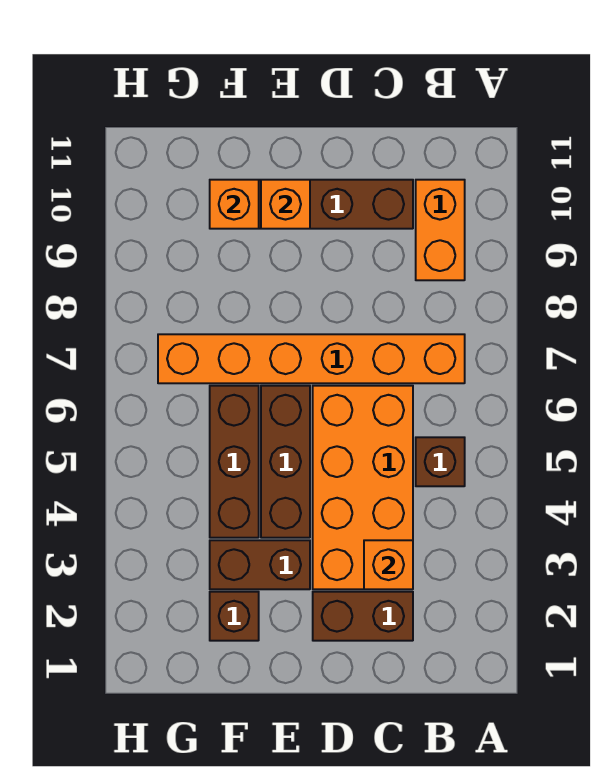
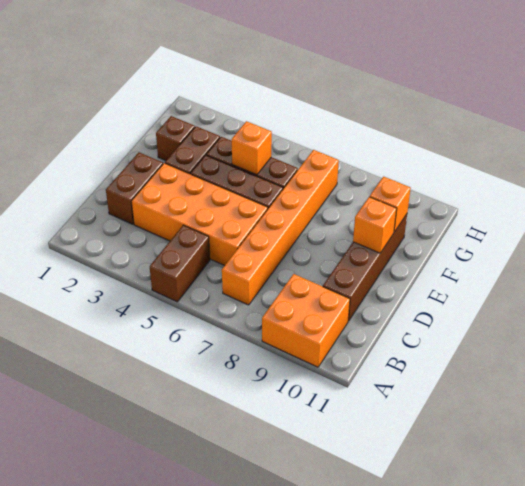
brown brick B5 level 1 -> brown brick A5:B5 level 1
orange brick B9:B10 level 1 -> orange brick A9:B10 level 1
orange brick C3 level 2 -> orange brick F5 level 2

